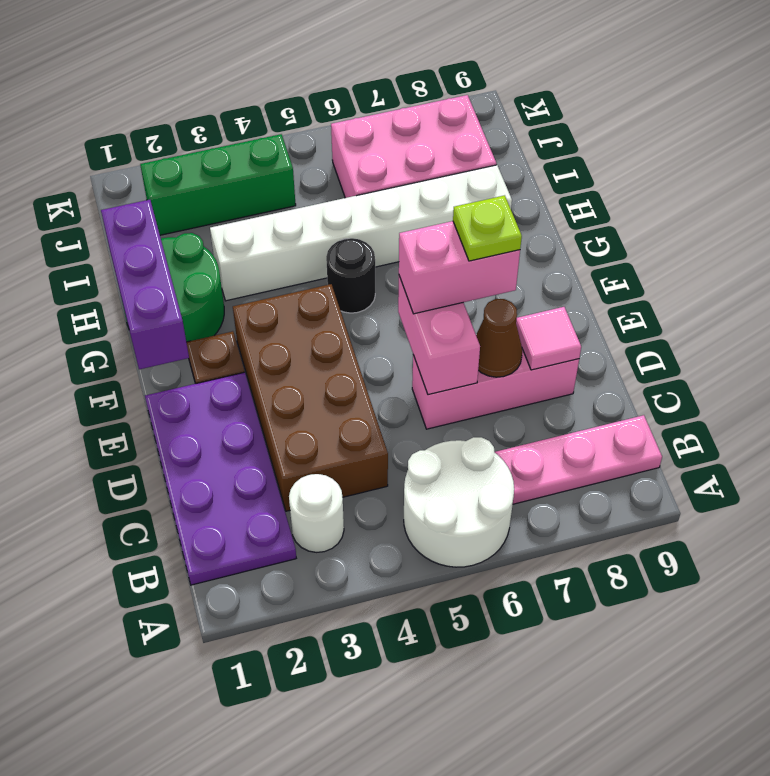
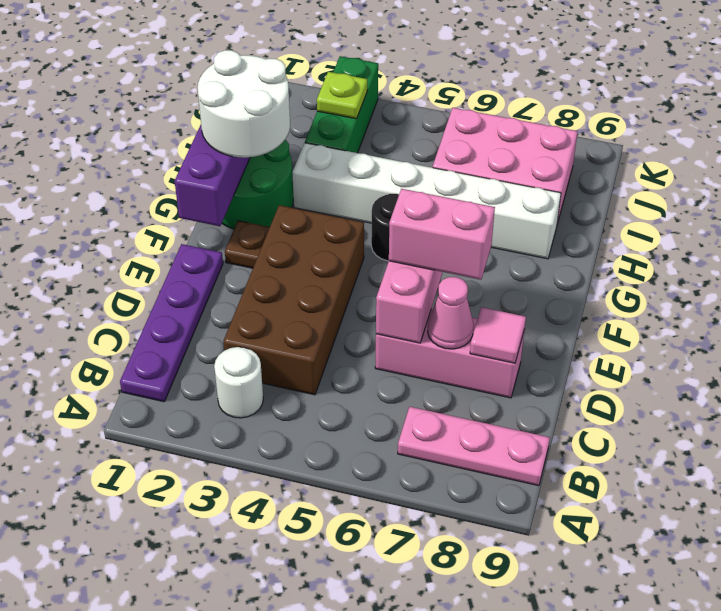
white round brick A5:B6 level 1 -> white round brick G1:H2 level 3
purple plate B1:E2 level 1 -> purple plate B1:E1 level 1
brown cone D7 level 2 -> pink cone D7 level 2
lime plate E7 level 4 -> lime plate J3 level 2
green brick J2:J4 level 1 -> green brick I3:K3 level 1

